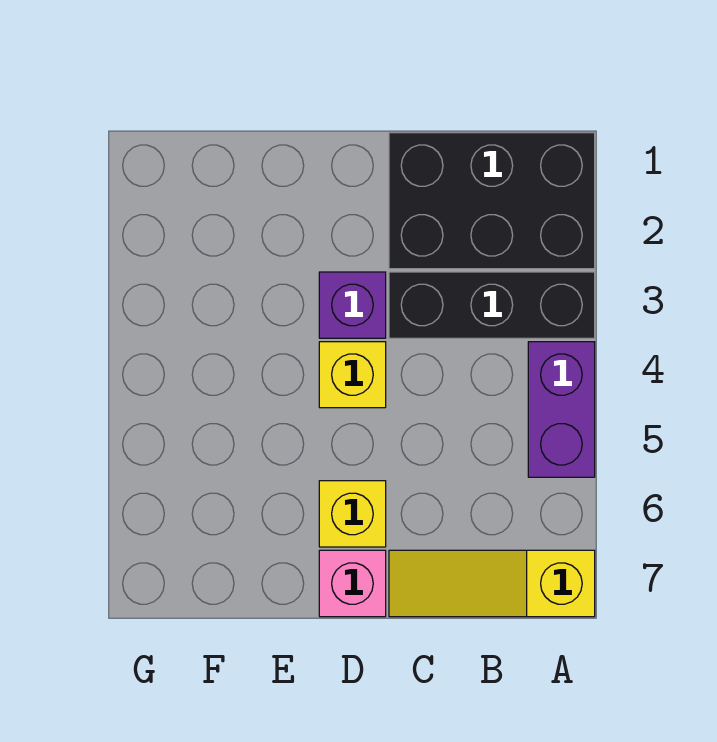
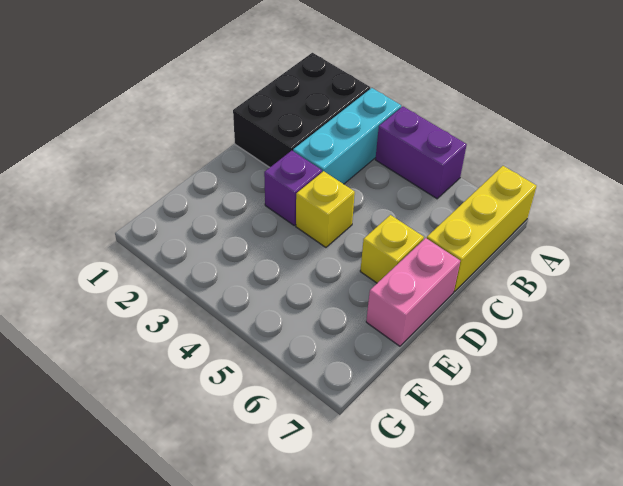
black brick A3:C3 level 1 -> cyan brick A3:C3 level 1
yellow slope A7:C7 level 1 top A -> yellow brick A7:C7 level 1
pink brick D7 level 1 -> pink brick D7:E7 level 1

